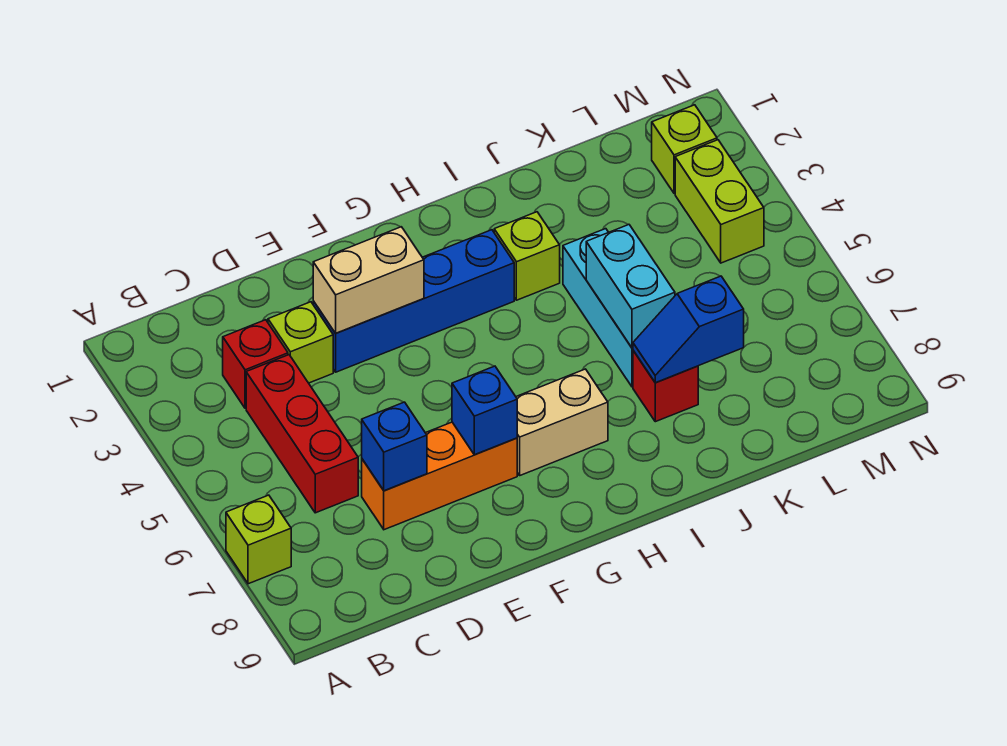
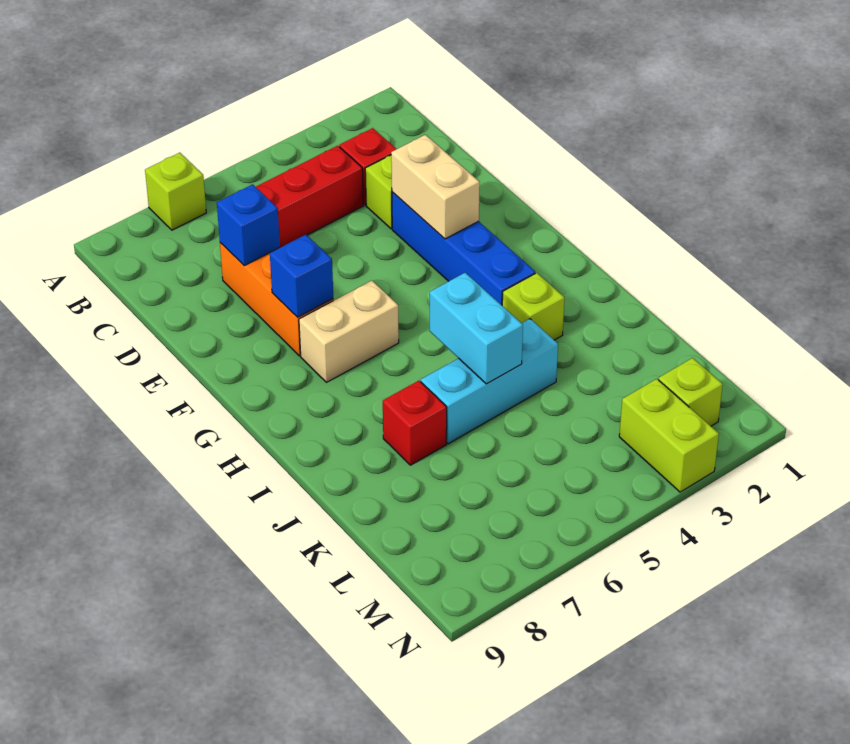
tan brick G7:H7 level 1 -> tan brick G6:G7 level 1
cyan brick J5:J6 level 2 -> cyan brick I5:J5 level 2
blue slope J7:K7 level 2 top K -> none
lime brick M3:M4 level 1 -> lime brick M3:N3 level 1

